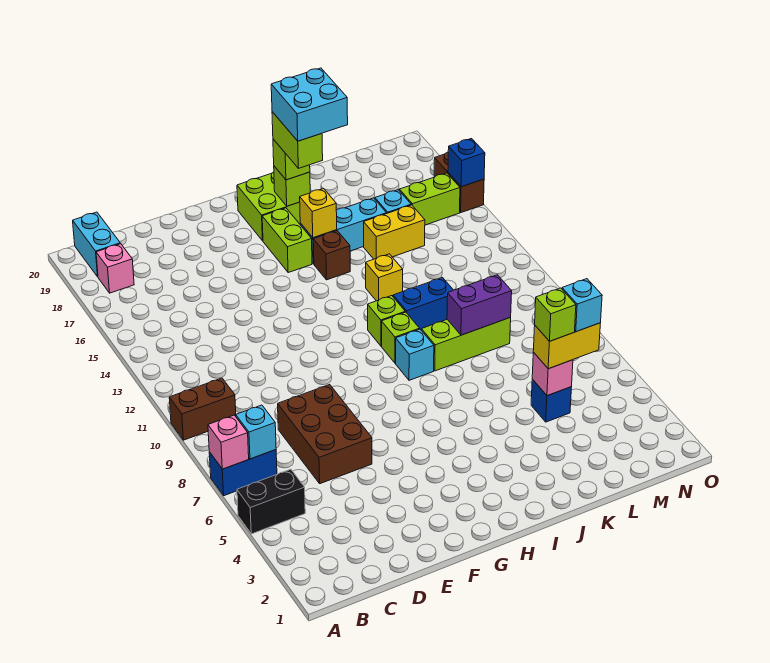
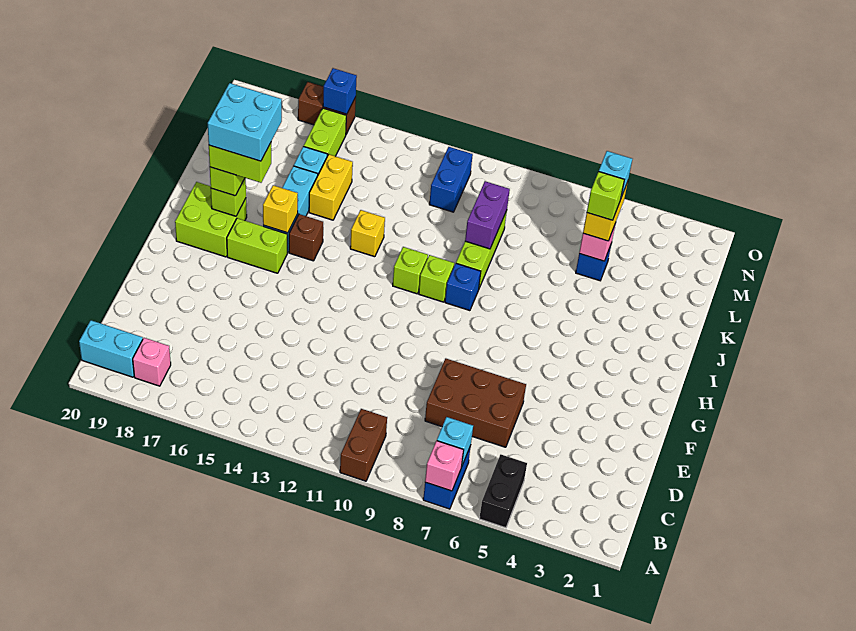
cyan brick I9 level 1 -> blue brick I9 level 1
blue brick J11:K11 level 1 -> blue brick M11:N11 level 1

